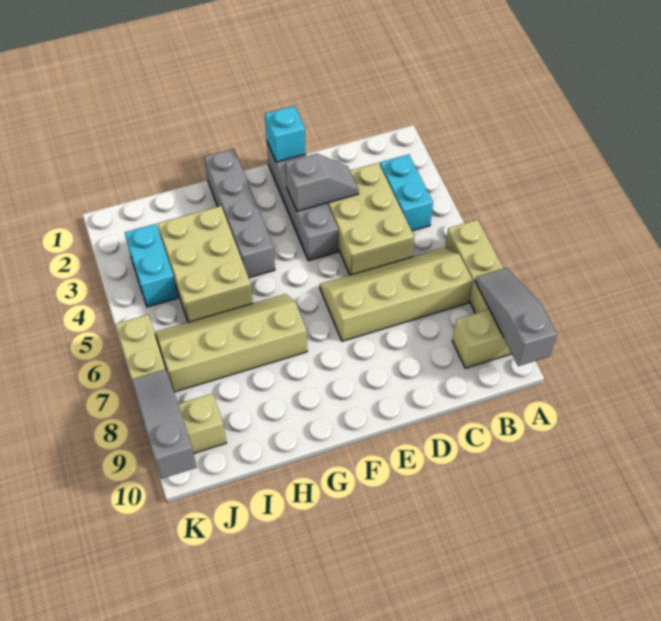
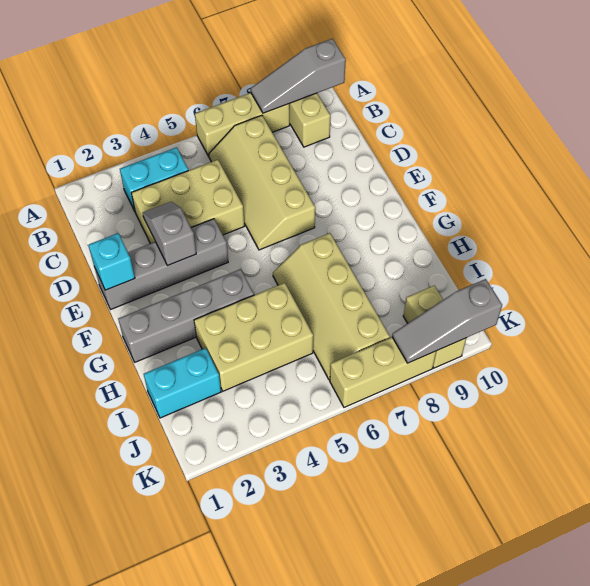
cyan brick J3:J4 level 1 -> cyan brick I1:I2 level 1

